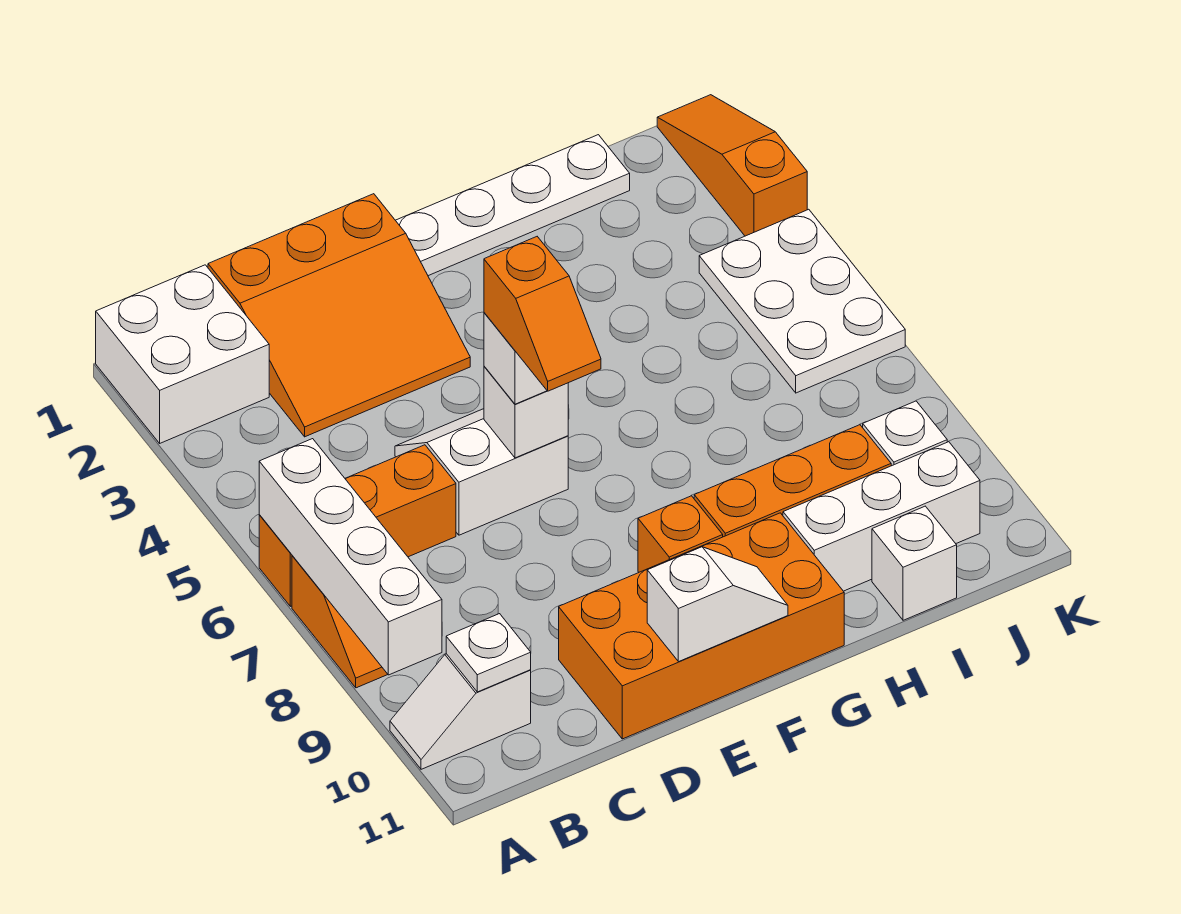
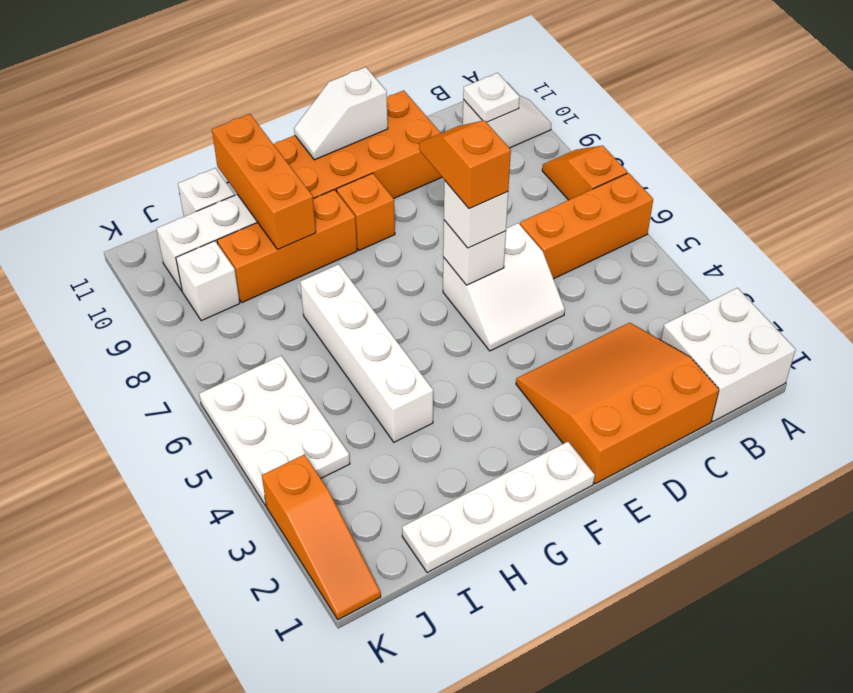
white brick A6:A9 level 2 -> white brick H4:H7 level 1
none -> orange brick H9:H11 level 2

